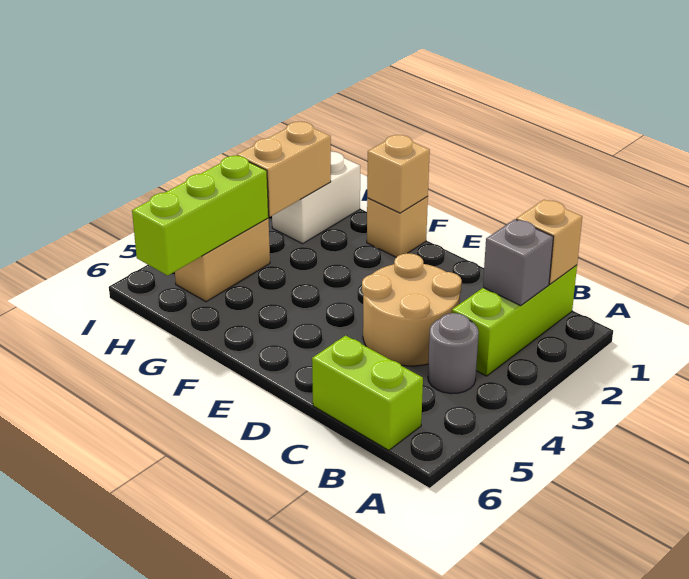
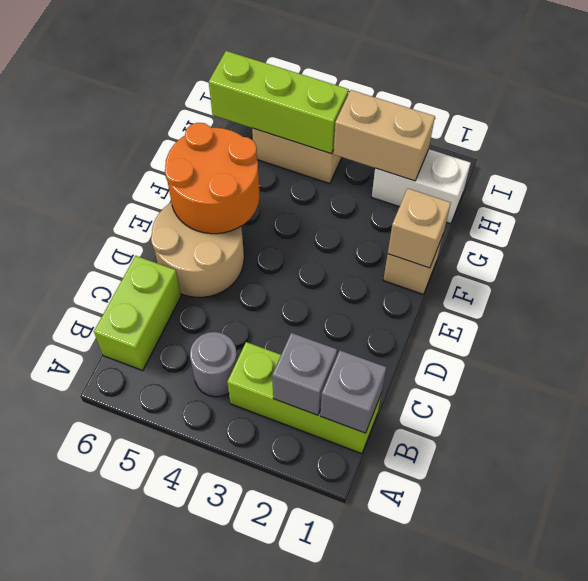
tan brick B1 level 2 -> grey brick B1 level 2
tan round brick C3:D4 level 1 -> tan round brick D5:E6 level 1
none -> orange round brick E5:F6 level 2

